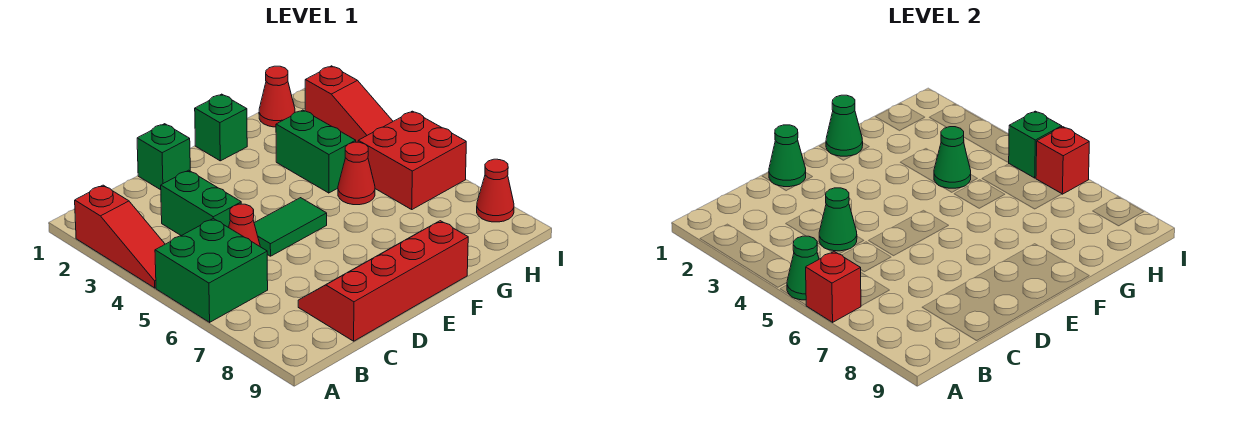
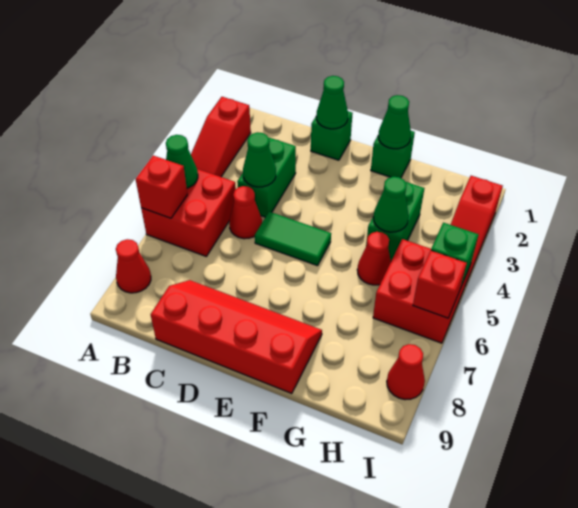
green brick A5:B6 level 1 -> red brick A5:B6 level 1
red cone H1 level 1 -> red cone A8 level 1

